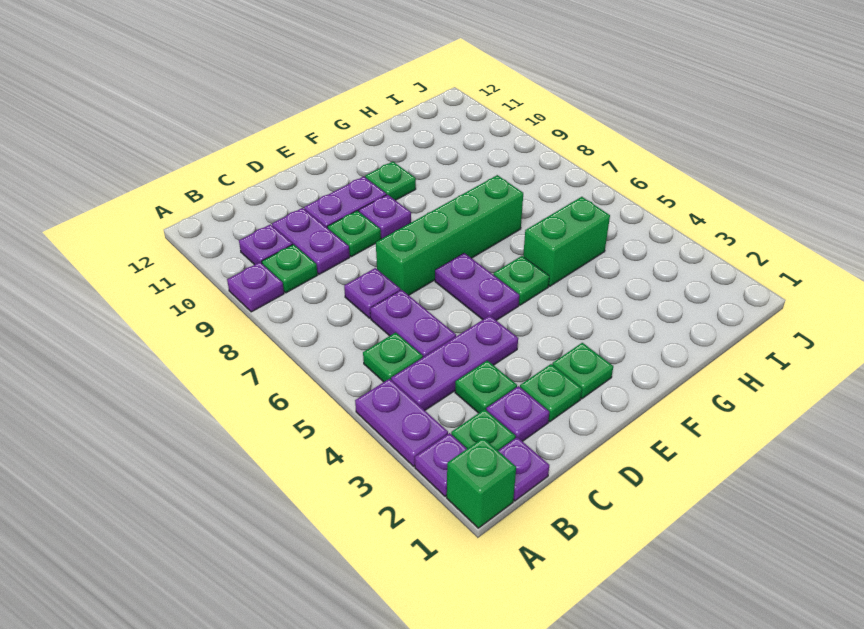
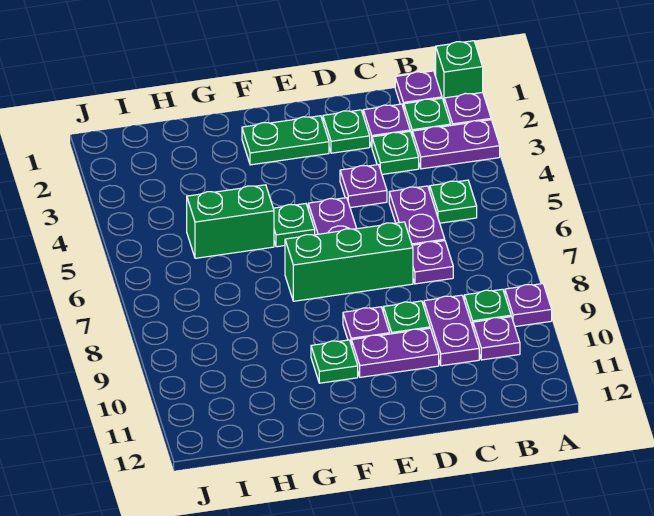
purple plate A3:A4 level 1 -> purple plate A3:B3 level 1
purple plate B4:D4 level 1 -> purple plate D4 level 1
green brick D7:G7 level 1 -> green brick D7:F7 level 1
green plate E2 level 1 -> green plate E2:F2 level 1

